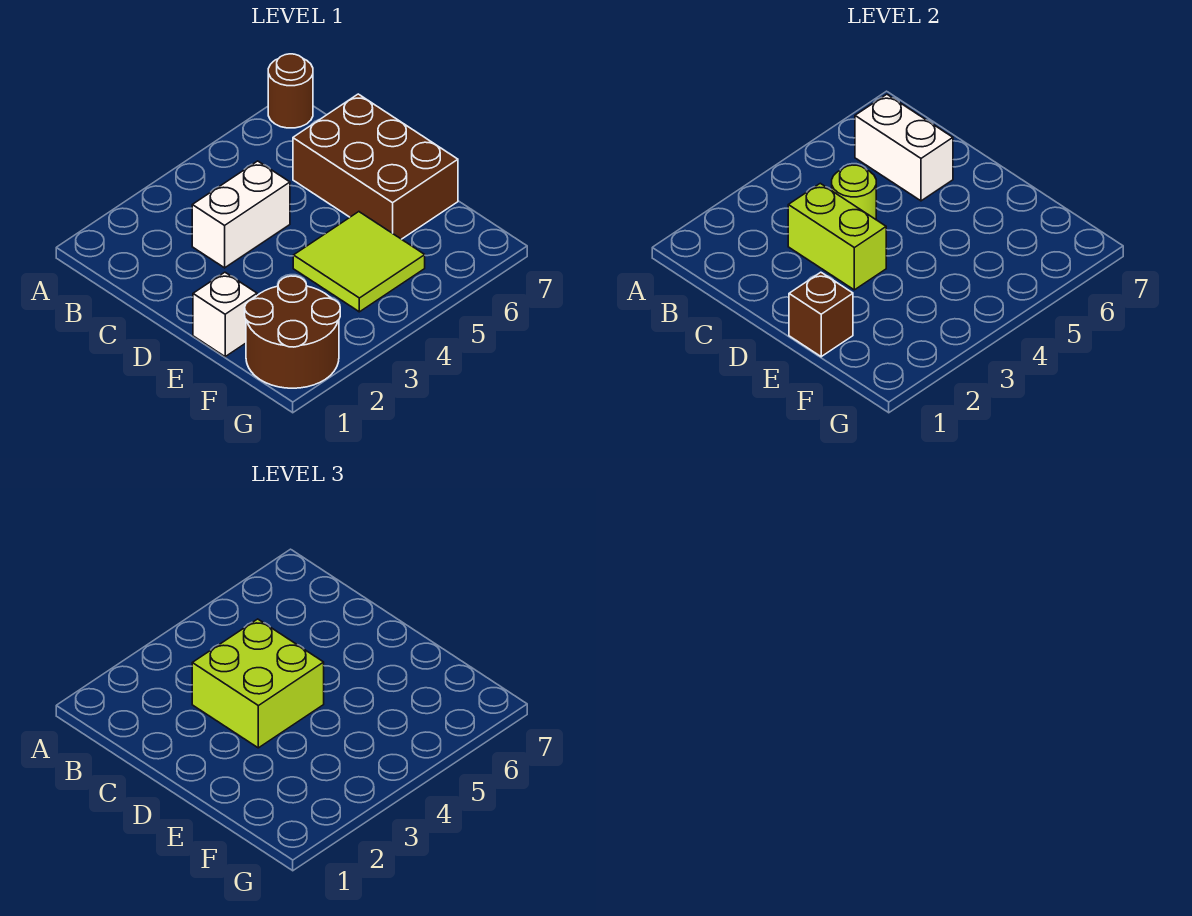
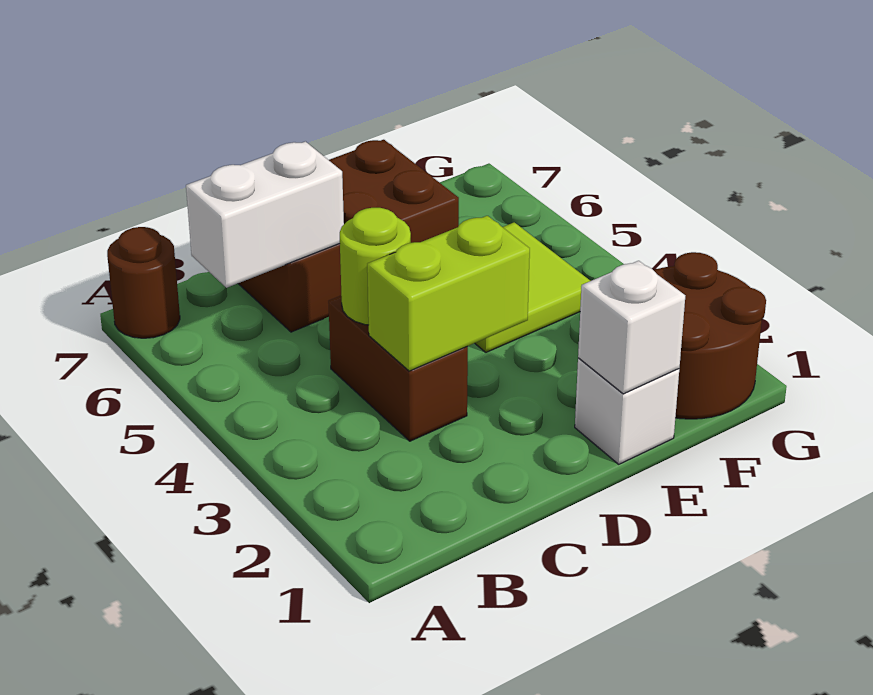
white brick C3:C4 level 1 -> brown brick C3:C4 level 1
lime brick C3:D4 level 3 -> none
brown brick E1 level 2 -> white brick E1 level 2

